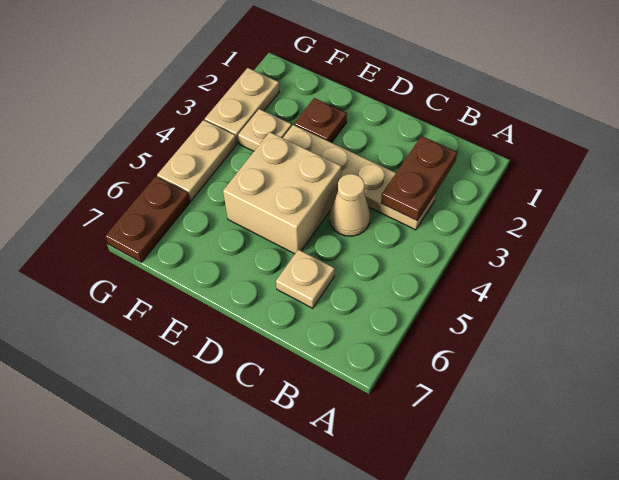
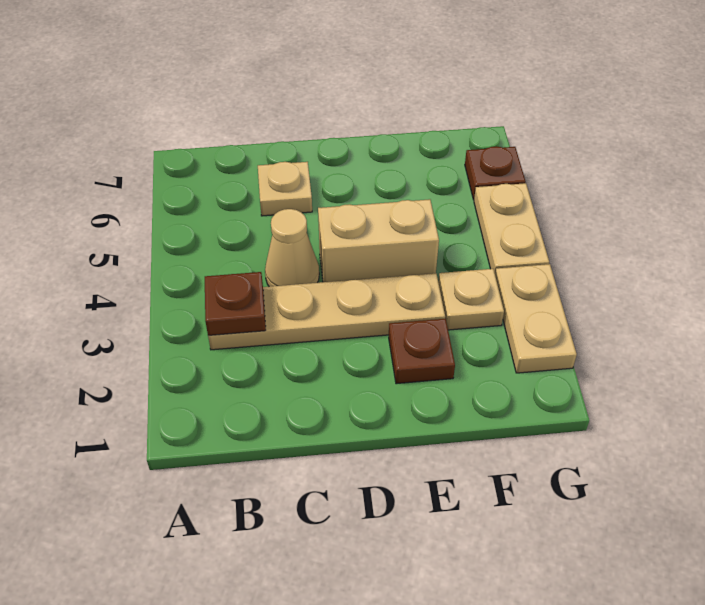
brown plate B2:B3 level 2 -> brown plate B3 level 2
tan brick D4:E5 level 1 -> tan brick D4:E4 level 1
brown plate G6:G7 level 1 -> brown plate G6 level 1

